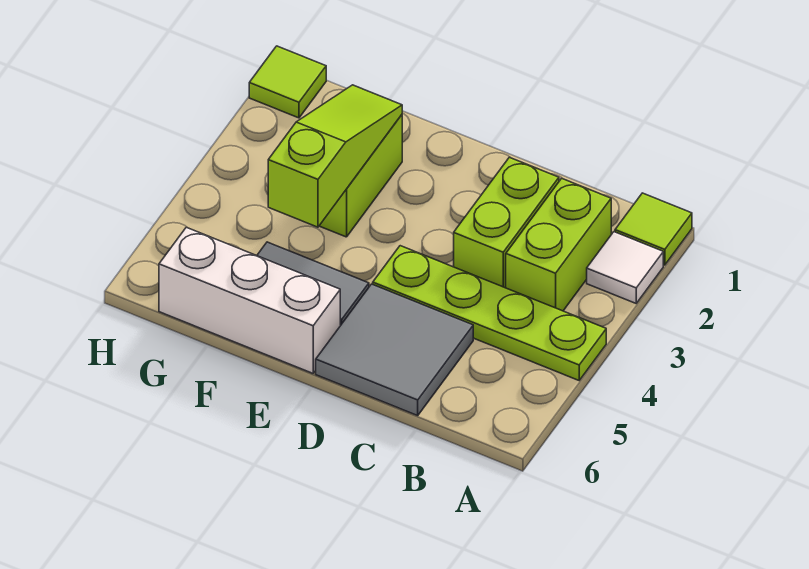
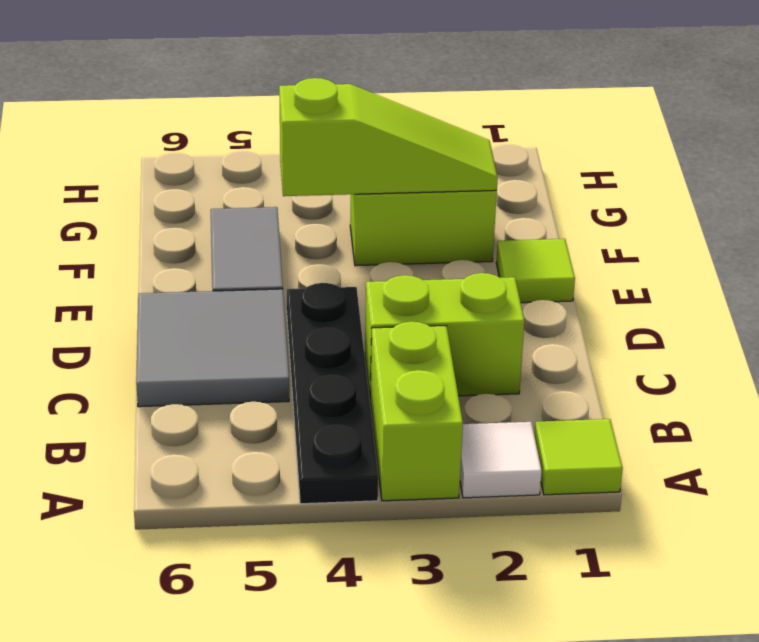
lime plate A4:D4 level 1 -> black plate A4:D4 level 1
lime brick B2:B3 level 1 -> lime brick A3:B3 level 1
white brick E6:G6 level 1 -> none
lime tile H1 level 1 -> lime tile E1 level 1

